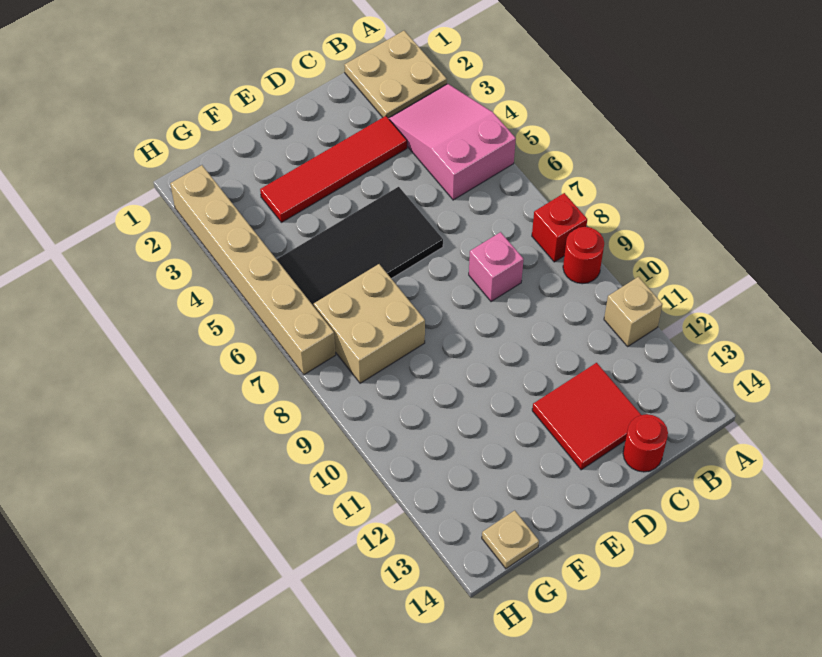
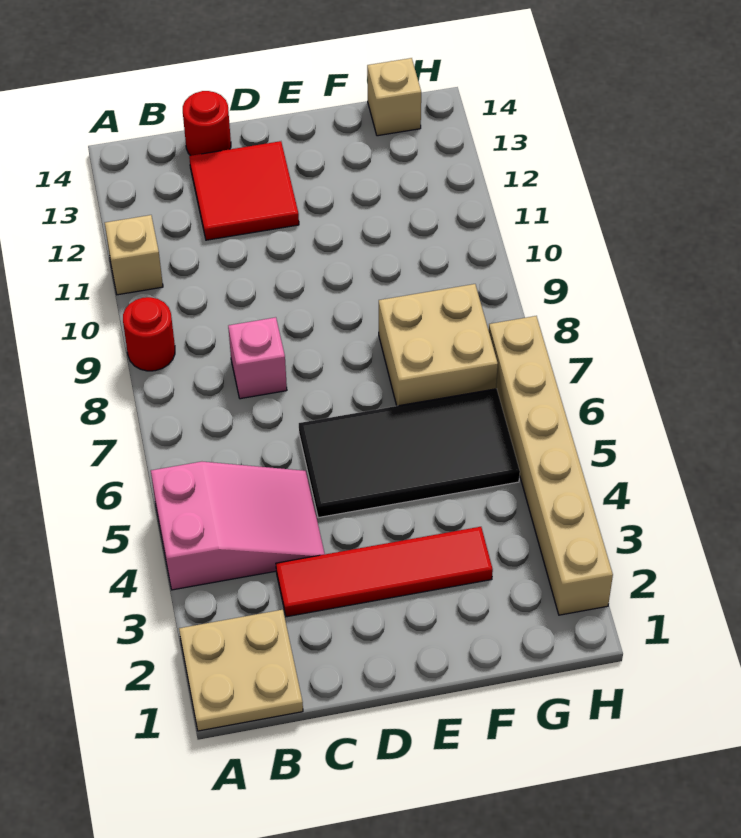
pink slope A3:B5 level 1 top 5 -> pink slope A4:C5 level 1 top A
red brick A8 level 1 -> none
tan plate G14 level 1 -> tan brick G14 level 1

